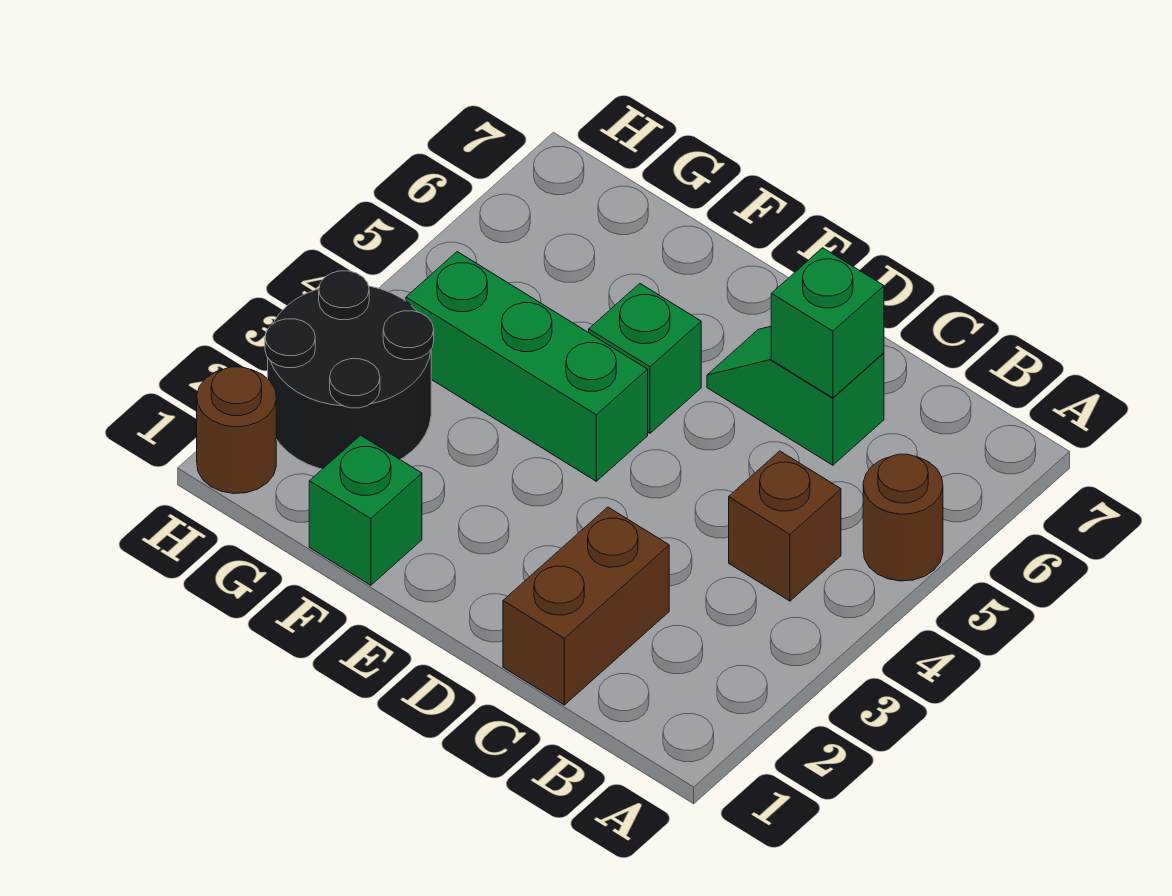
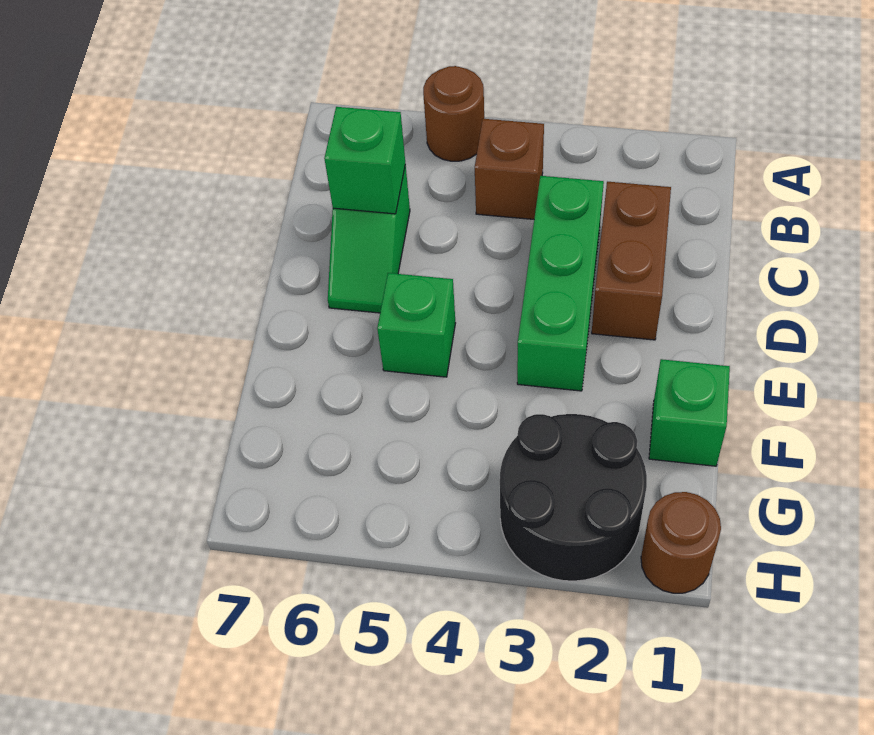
brown brick C1:C2 level 1 -> brown brick C2:D2 level 1
green brick E4:G4 level 1 -> green brick C3:E3 level 1

